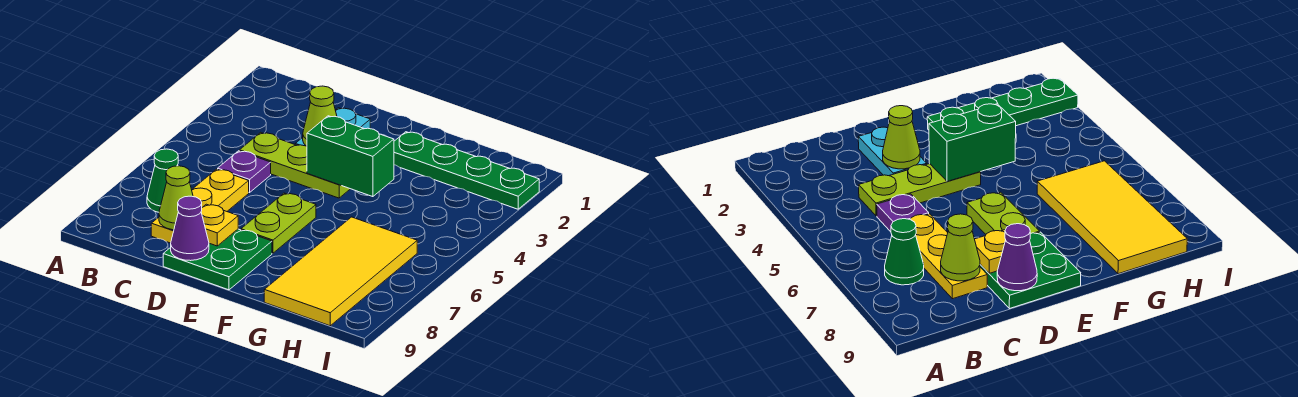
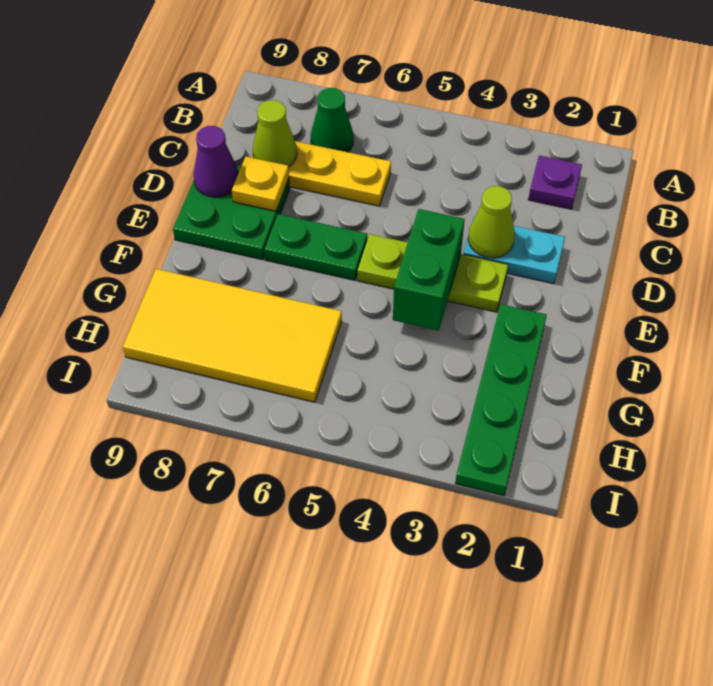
lime plate C4:E4 level 1 -> lime plate E3:E5 level 1
purple plate C5 level 1 -> purple plate B2 level 1
lime plate E6:E7 level 1 -> green plate E6:E7 level 1

